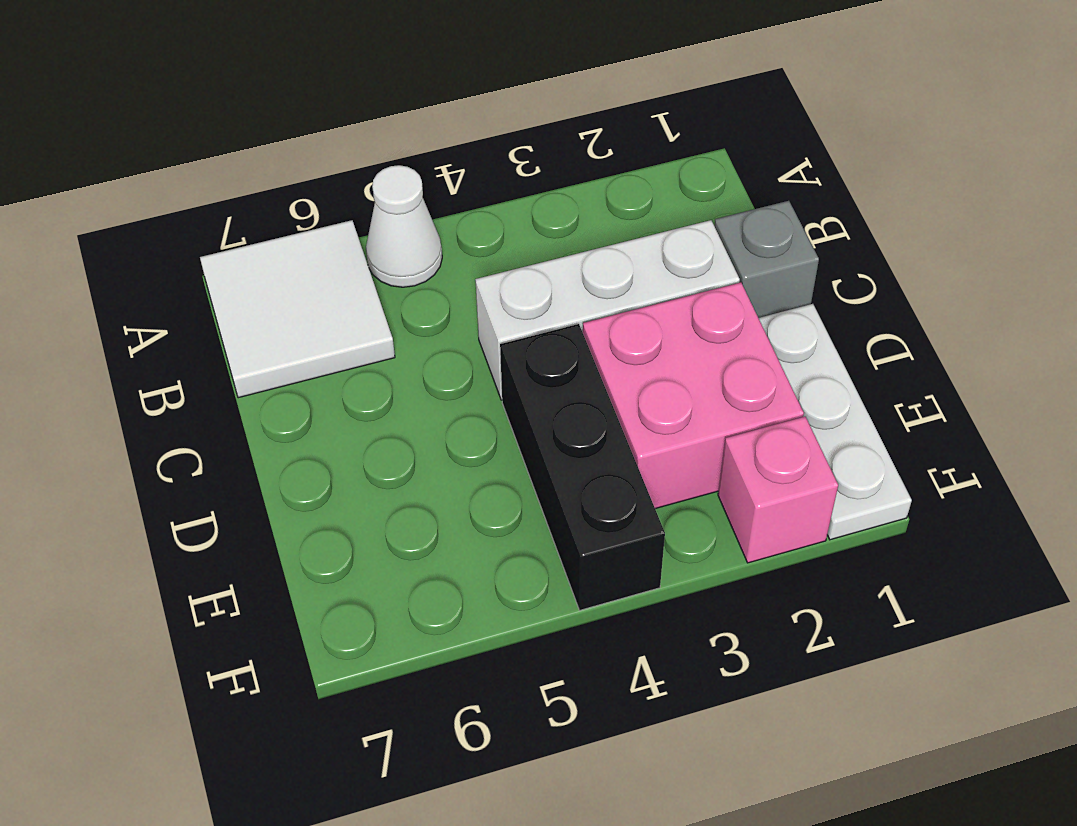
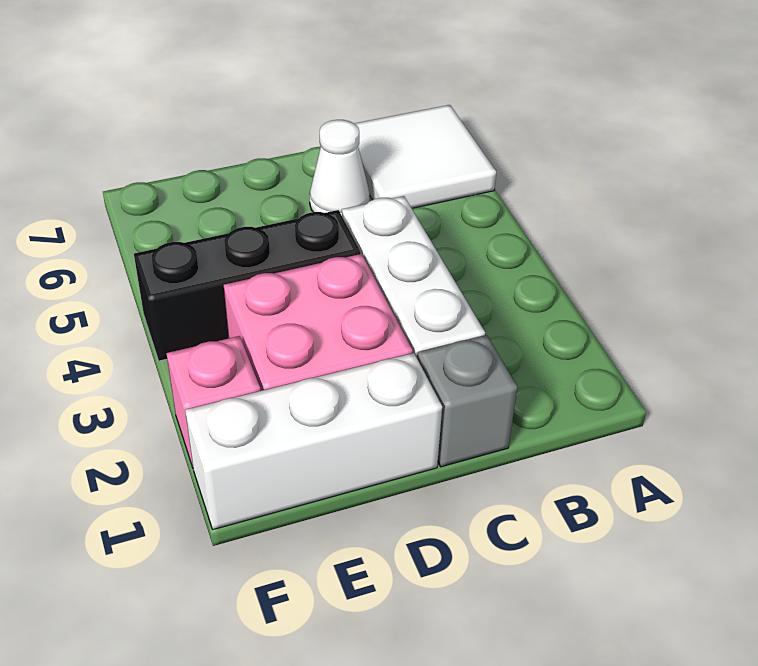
white cone A5 level 1 -> white cone C6 level 1
white plate D1:F1 level 1 -> white brick D1:F1 level 1

